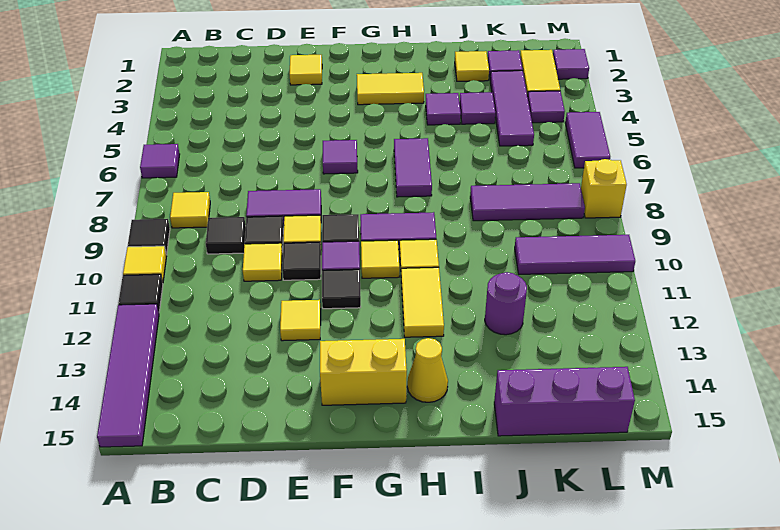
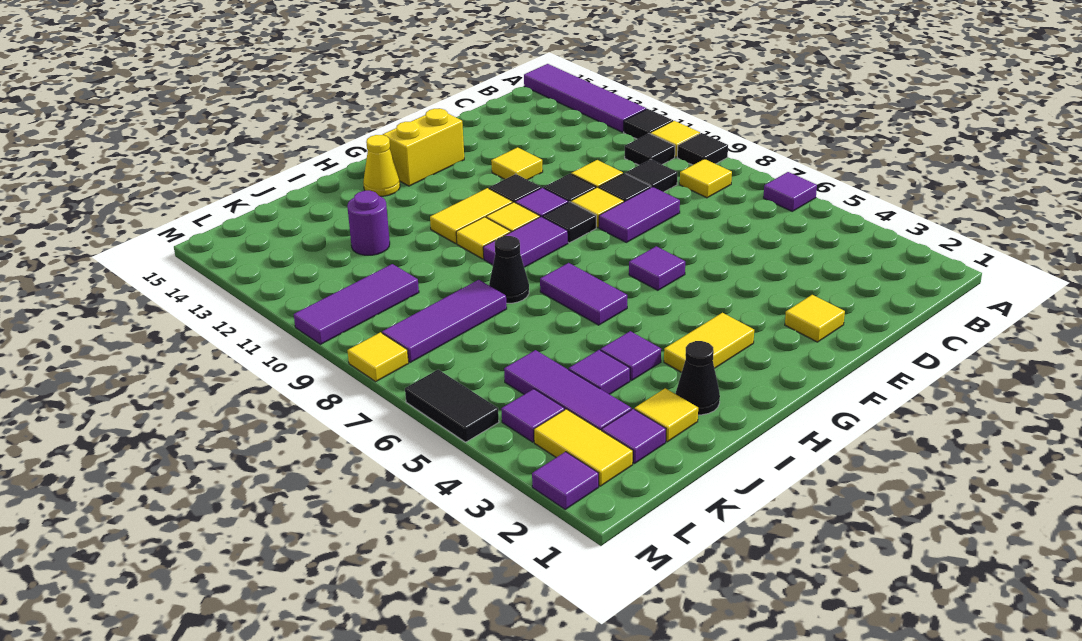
none -> black tile B10 level 1
yellow tile H11:H12 level 1 -> yellow tile G11:H11 level 1
none -> black cone I2 level 1
none -> black cone I8 level 1
purple brick J15:L15 level 1 -> none
purple tile M5:M6 level 1 -> black tile M5:M6 level 1
yellow brick M8 level 1 -> yellow tile M8 level 1

